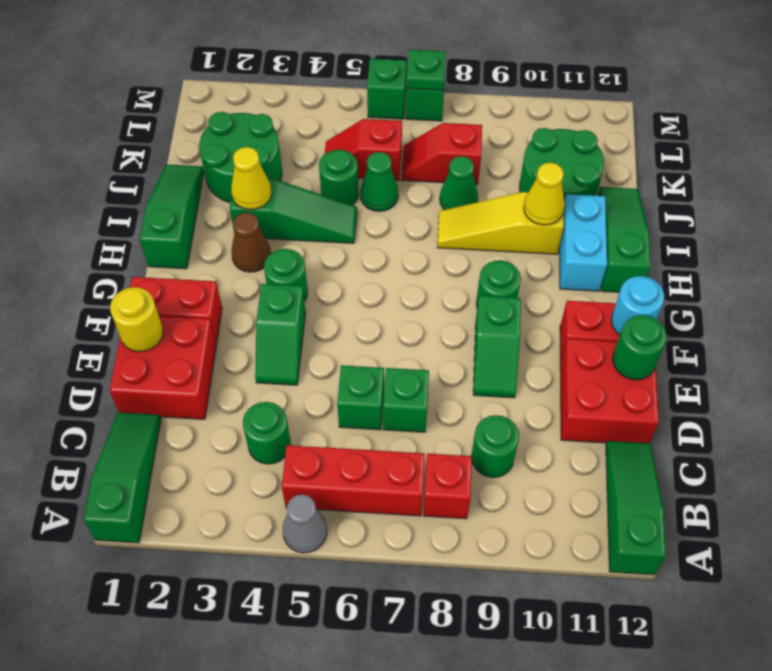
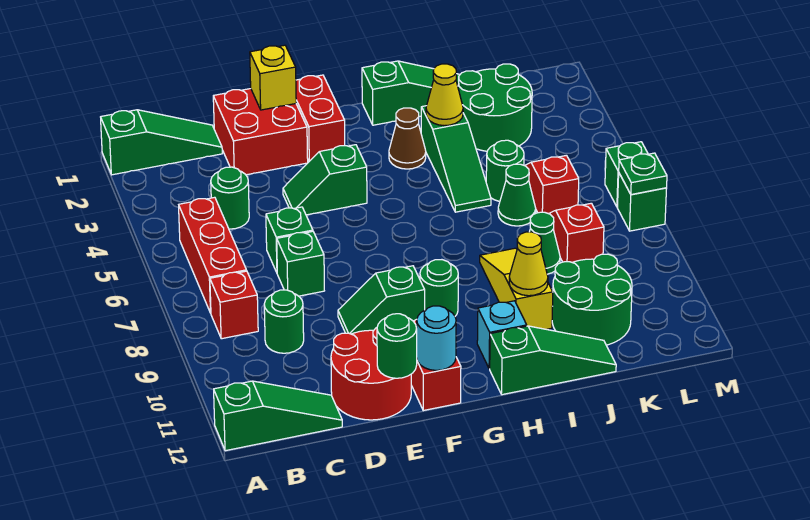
grey cone A5 level 1 -> none
red brick D11:E12 level 1 -> red round brick D11:E12 level 1
yellow round brick E1 level 2 -> yellow brick E1 level 2
green round brick G4 level 1 -> none
cyan brick H11:I11 level 1 -> cyan brick H11 level 1

